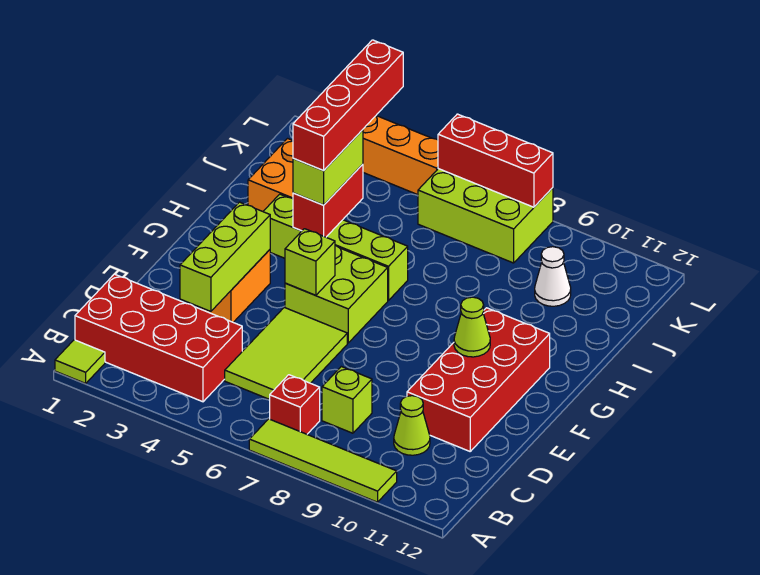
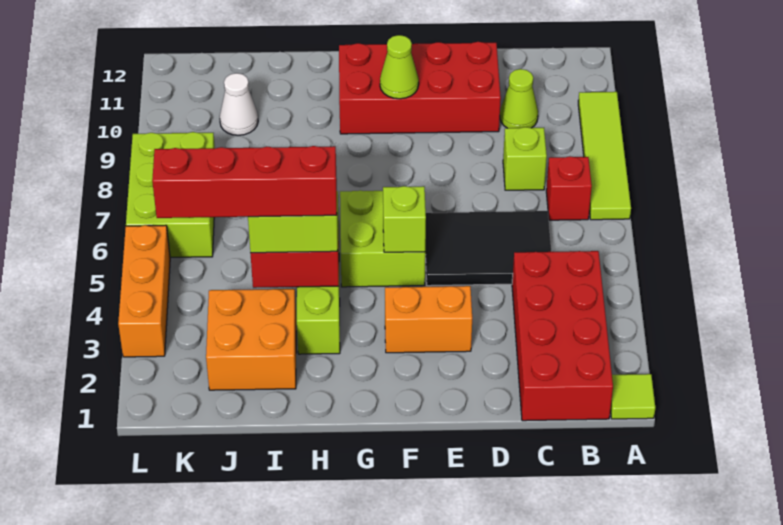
lime tile C5:E6 level 1 -> black tile C5:E6 level 1
lime brick D3:F3 level 2 -> none
red brick L6:L8 level 2 -> none

